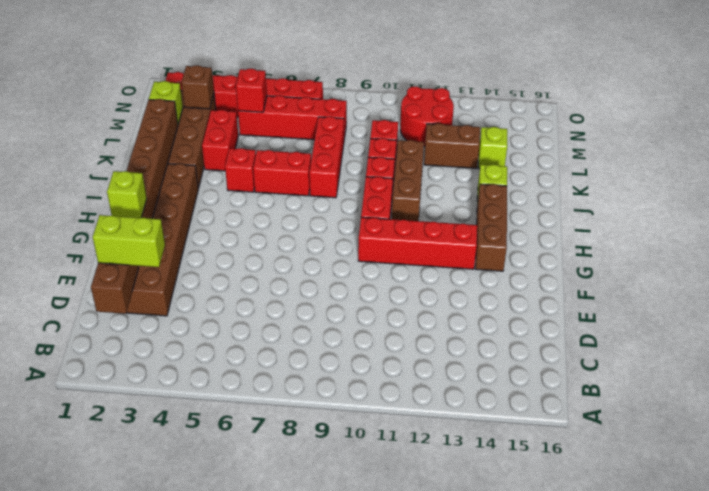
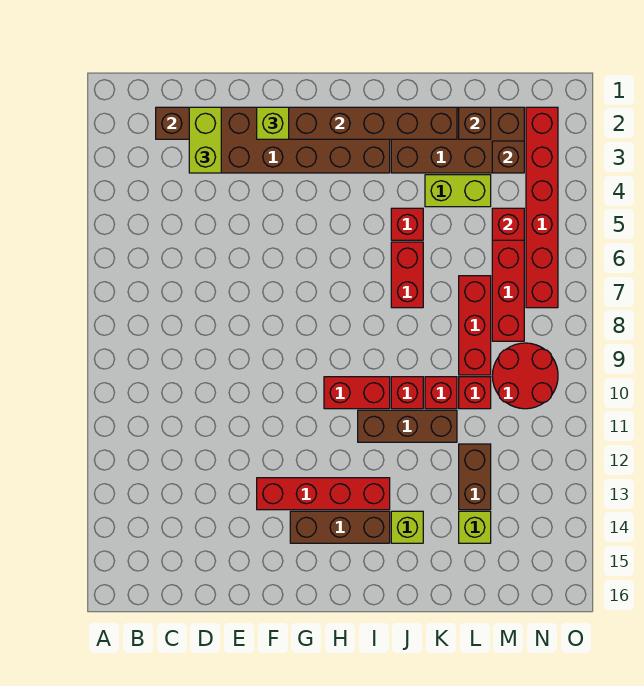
red brick G10:G13 level 1 -> red brick F13:I13 level 1
red brick J8:L8 level 1 -> red brick L7:L9 level 1
red brick K4:L4 level 1 -> lime brick K4:L4 level 1
lime brick L2 level 2 -> brown brick L2 level 2
red round brick M11:N12 level 1 -> red round brick M9:N10 level 1

